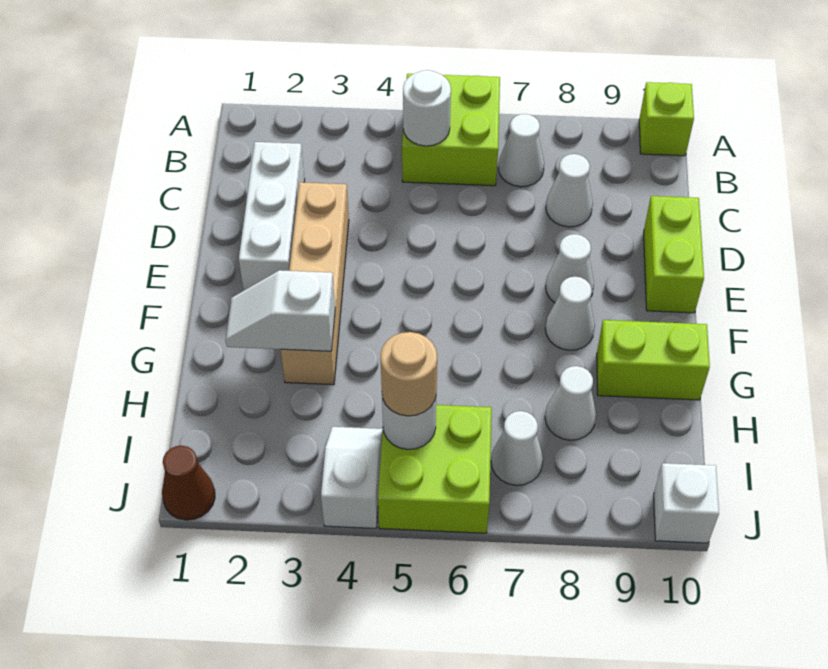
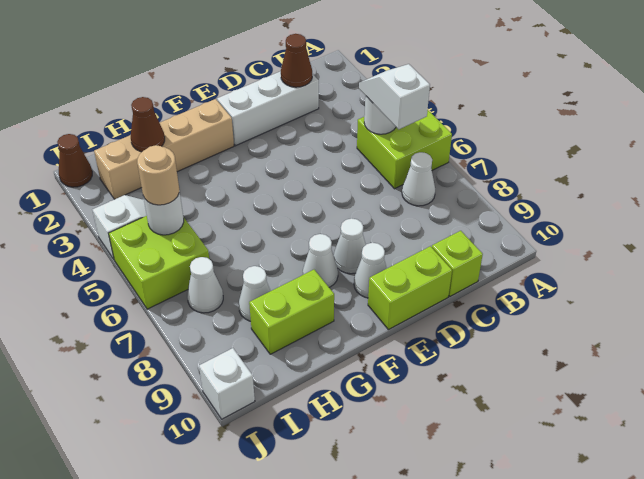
lime brick A10 level 1 -> lime brick C10 level 1
none -> brown cone C2 level 2
white cone C8 level 1 -> white cone E9 level 1
tan brick D3:G3 level 1 -> tan brick F2:I2 level 1
white slope G2:G3 level 2 top 3 -> white slope B5:B6 level 3 top 6
lime brick G9:G10 level 1 -> lime brick G9:H9 level 1
none -> brown cone H2 level 2

